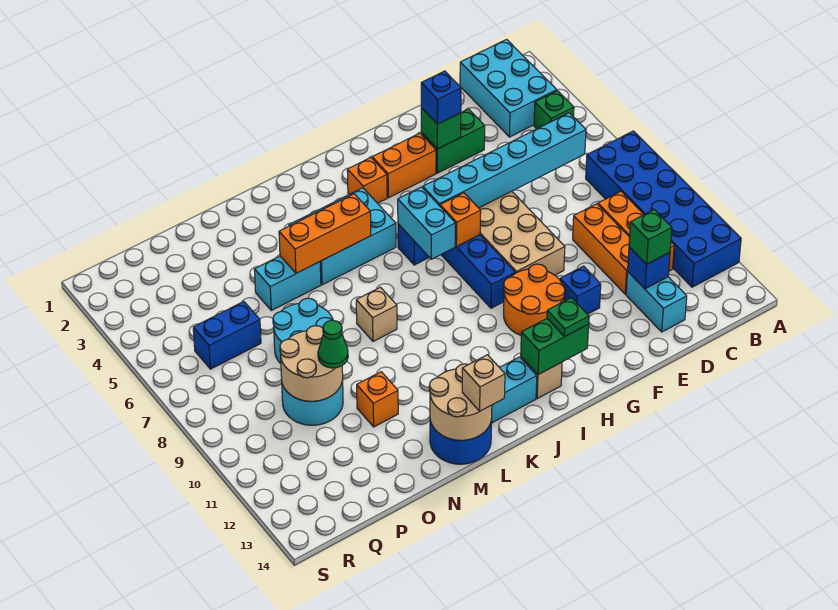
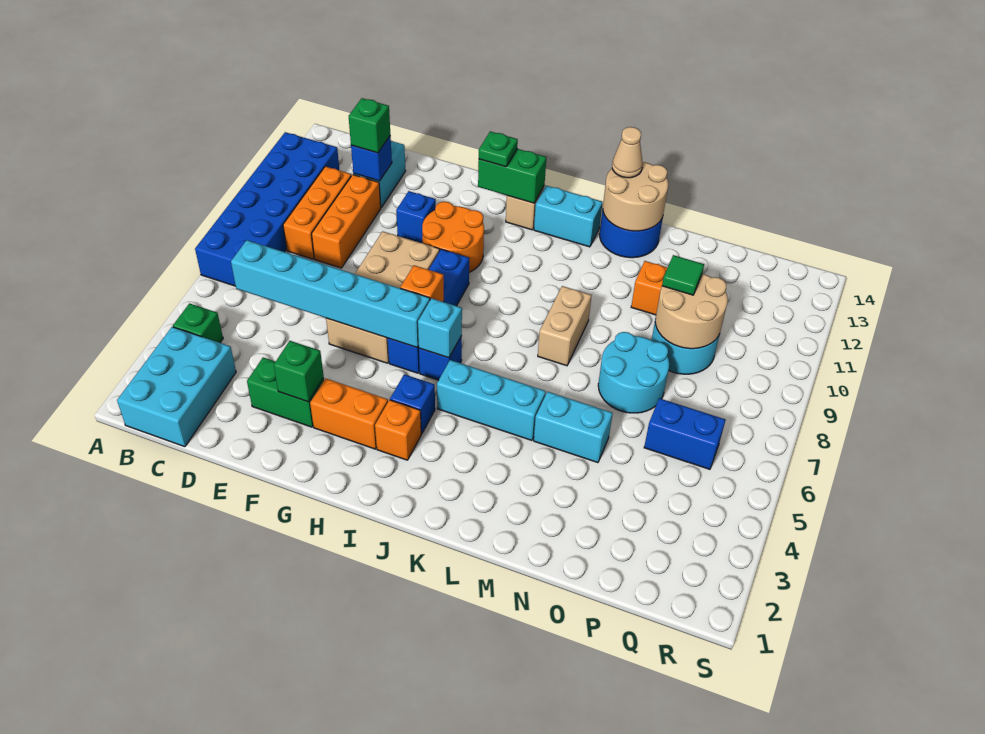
blue brick F3 level 3 -> blue brick I4 level 1
cyan brick I6:I7 level 2 -> cyan brick I6 level 2
cyan brick J4:L5 level 1 -> cyan brick J5:L5 level 1
orange brick K5:M5 level 2 -> none
tan brick L8 level 1 -> tan brick L8:L9 level 1
tan brick L14 level 3 -> tan cone L14 level 3
green cone O10 level 3 -> green tile O10 level 3

